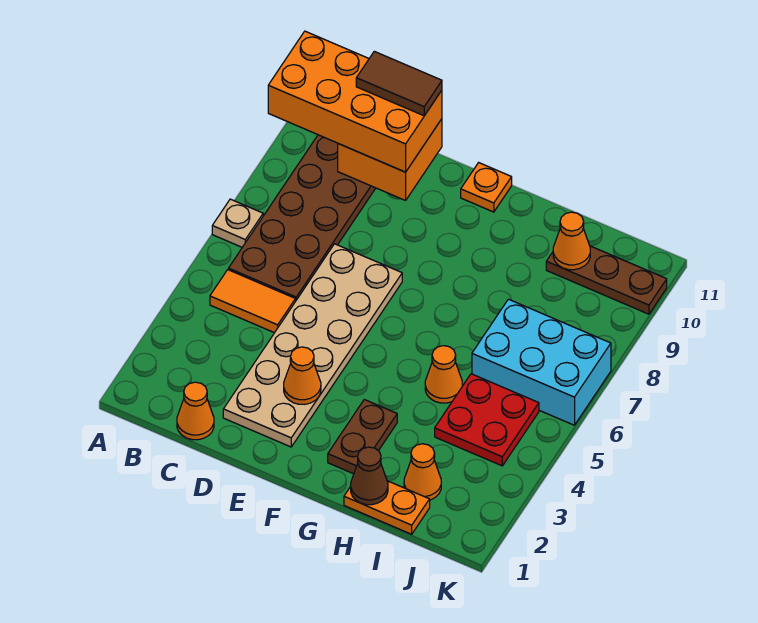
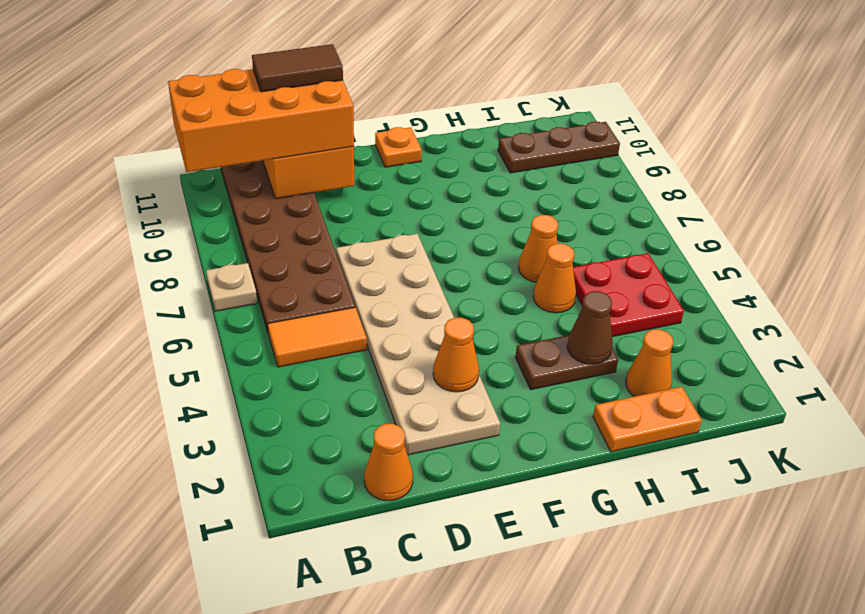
brown plate G2:G3 level 1 -> brown plate G3:H3 level 1
brown cone H1 level 2 -> brown cone H3 level 2
cyan brick I6:K7 level 1 -> none
orange cone I10 level 2 -> orange cone H6 level 1

